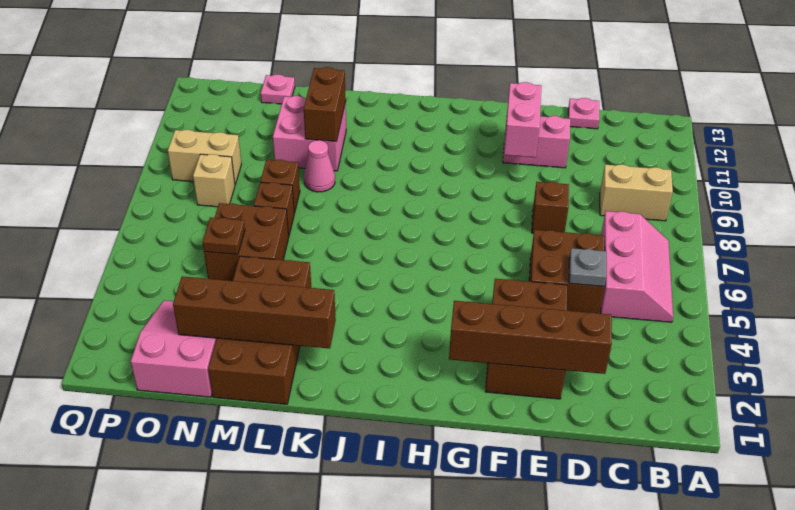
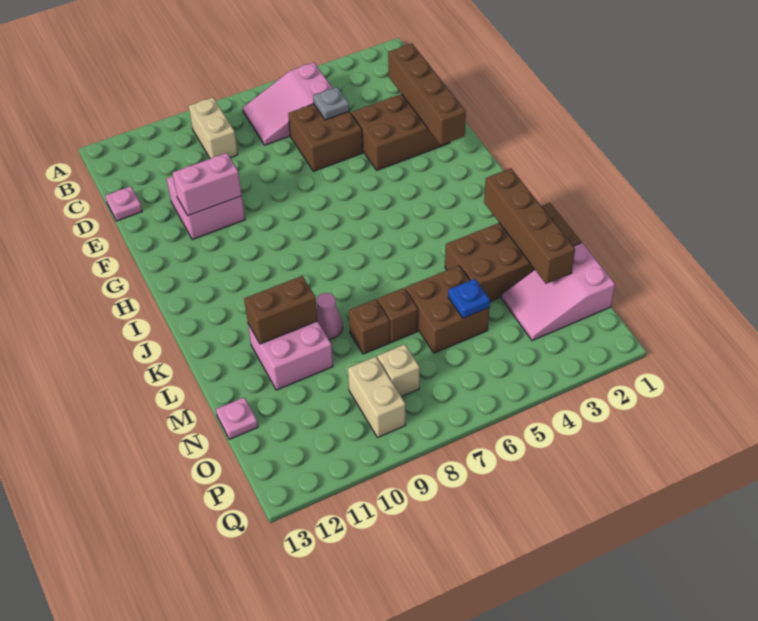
pink slope B5:C7 level 1 top C -> pink slope B5:C7 level 1 top 5
brown brick E8 level 1 -> none
pink brick E11:F11 level 1 -> pink brick E10:F11 level 1
brown plate N5 level 2 -> blue plate N5 level 2

